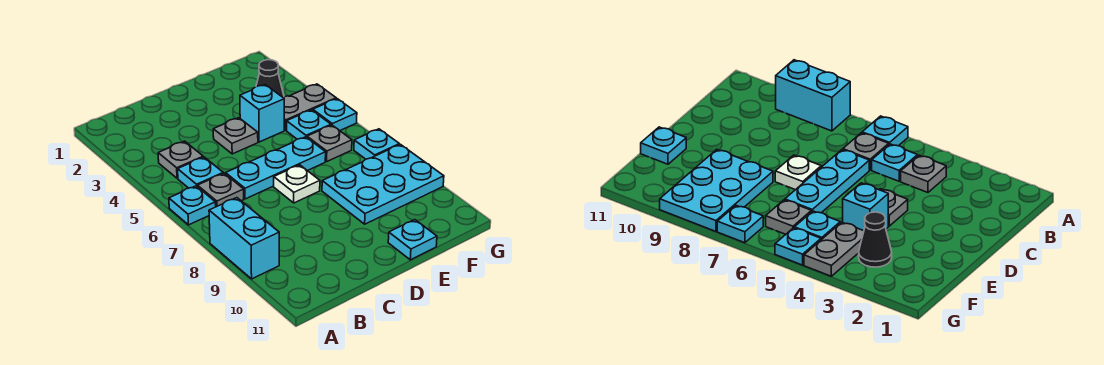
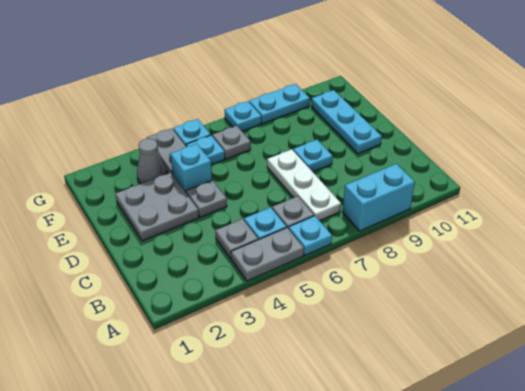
none -> grey plate A4:A5 level 1
cyan plate C6:E6 level 1 -> cyan plate D10:F10 level 1
none -> grey plate D2:E3 level 1
white plate D7 level 1 -> white plate B7:D7 level 1
cyan plate E8:G9 level 1 -> cyan plate G8:G9 level 1
cyan plate E11 level 1 -> cyan plate D8 level 1
black cone F3 level 1 -> grey cone F3 level 1

